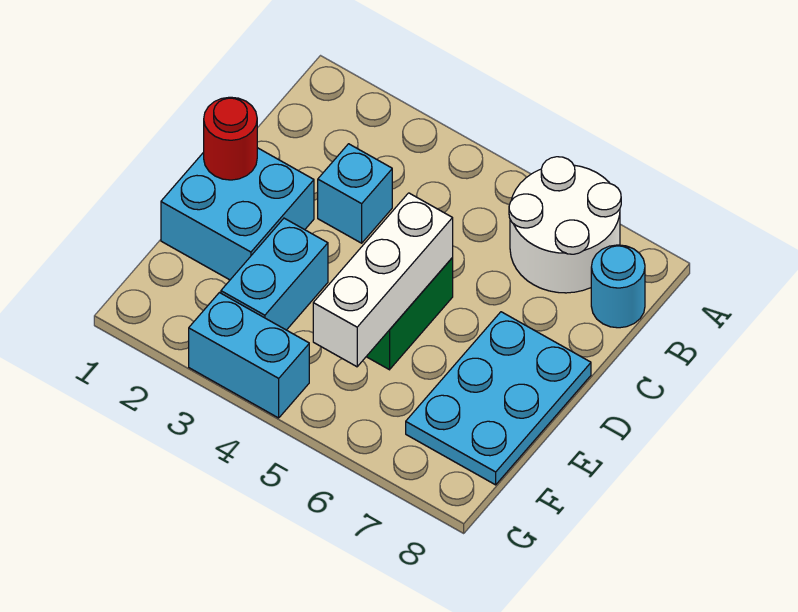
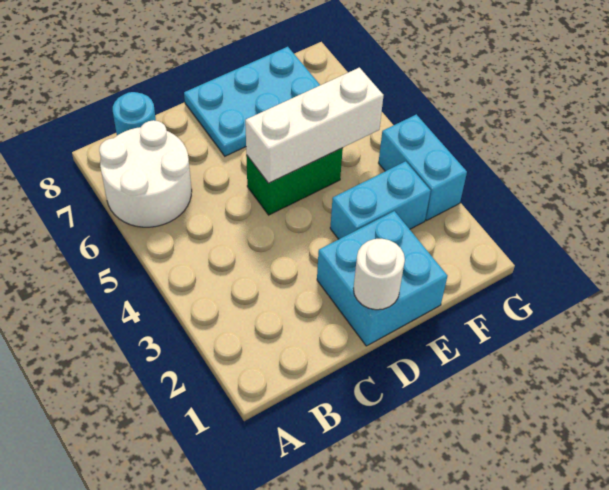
cyan brick C3 level 1 -> none
red round brick D1 level 2 -> white round brick D1 level 2

